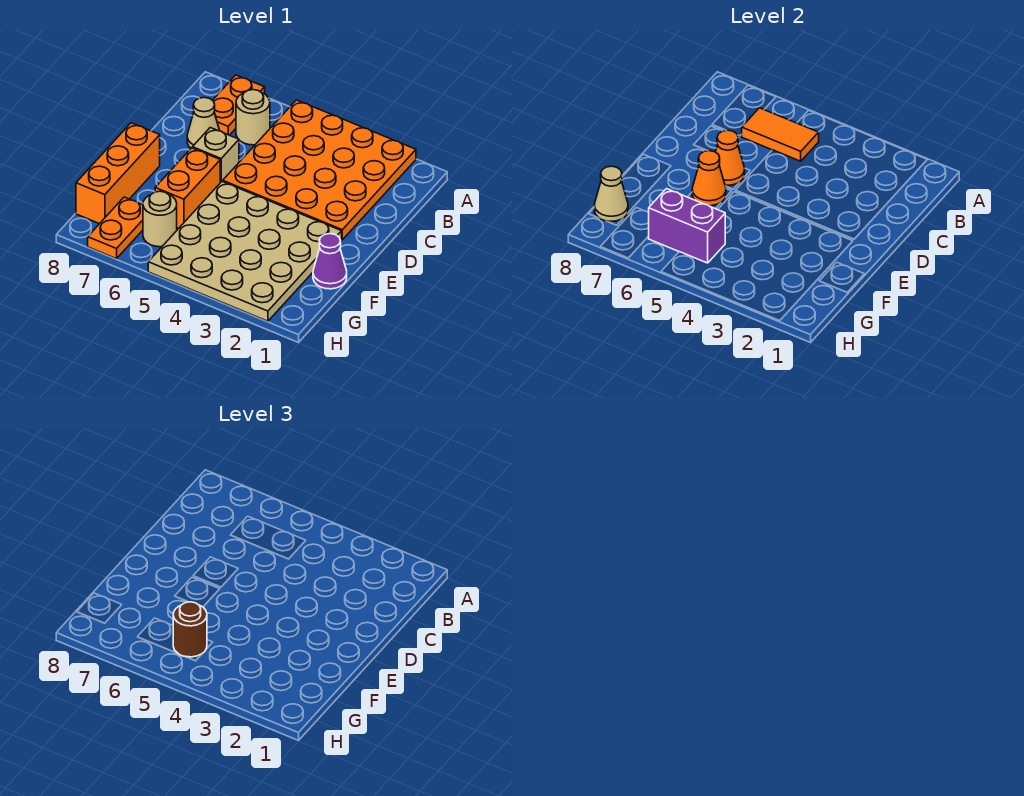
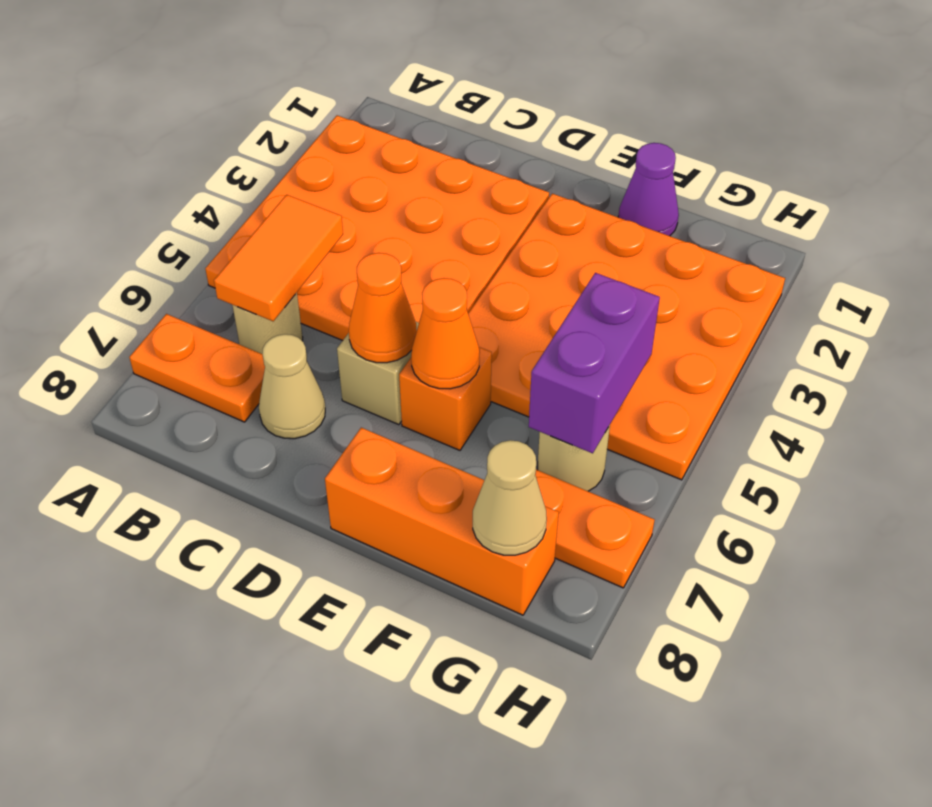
tan plate E2:H5 level 1 -> orange plate E2:H5 level 1
orange brick E6:F6 level 1 -> orange brick E6 level 1
brown round brick G5 level 3 -> none

